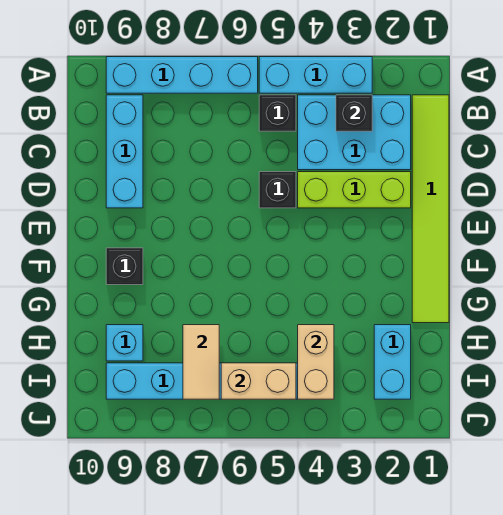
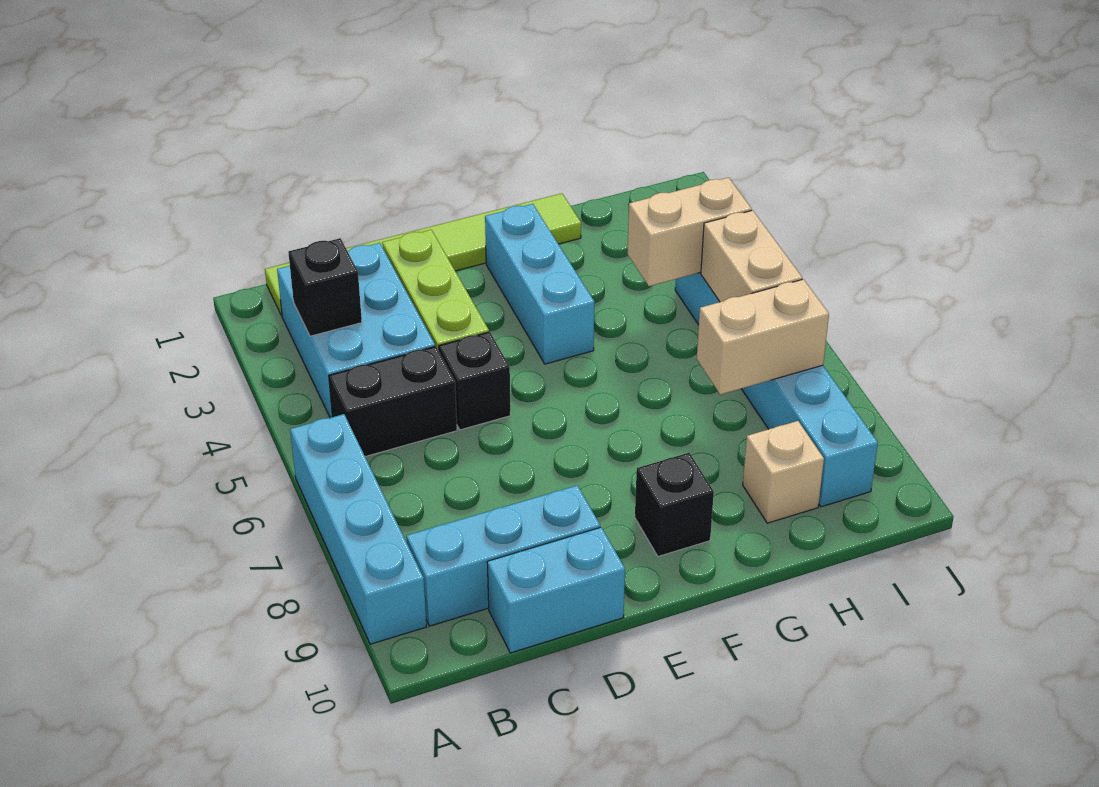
cyan brick A3:A5 level 1 -> cyan brick F2:F4 level 1
black brick B5 level 1 -> black brick B5:C5 level 1
cyan brick H2:I2 level 1 -> cyan brick C10:D10 level 1
tan tile H7:I7 level 2 -> tan brick H7:I7 level 2
cyan brick H9 level 1 -> tan brick H9 level 1

